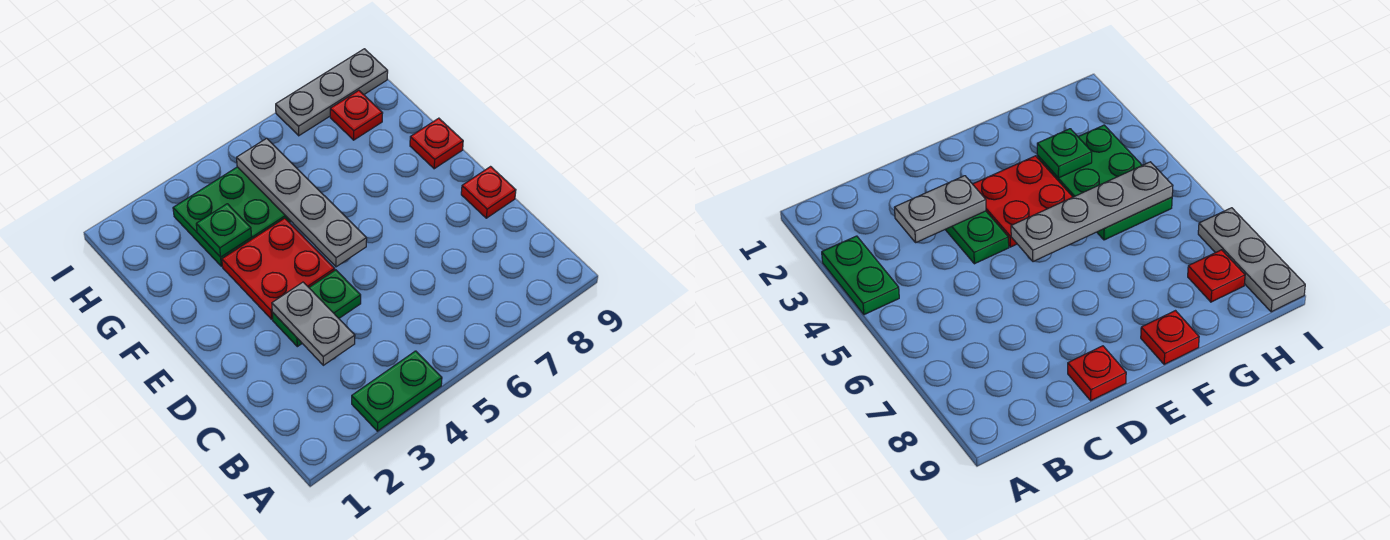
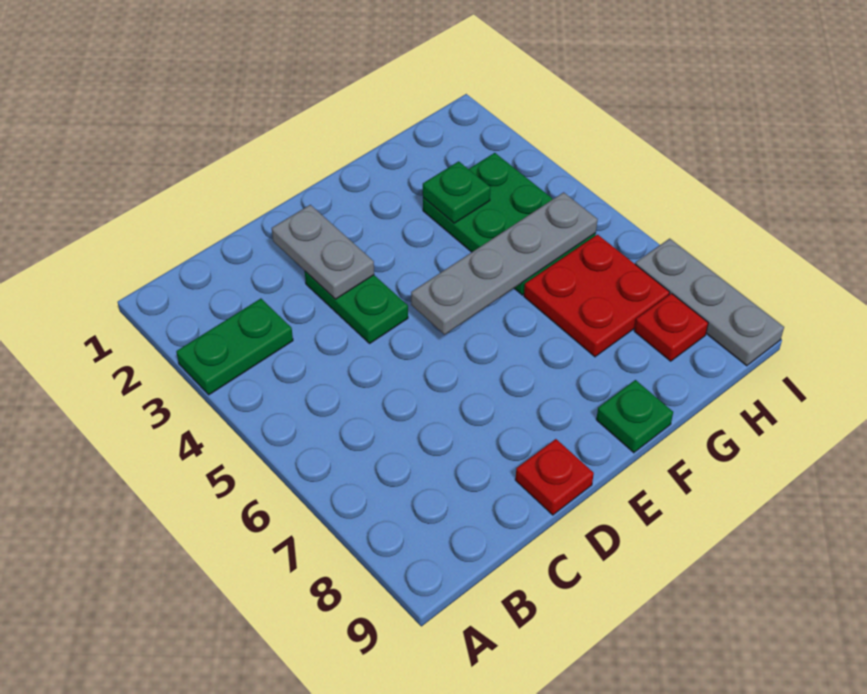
green plate A3:A4 level 1 -> green plate A3:B3 level 1
grey plate C3:D3 level 2 -> grey plate D2:D3 level 2
red plate E3:F4 level 1 -> red plate G6:H7 level 1
red plate F9 level 1 -> green plate F9 level 1

